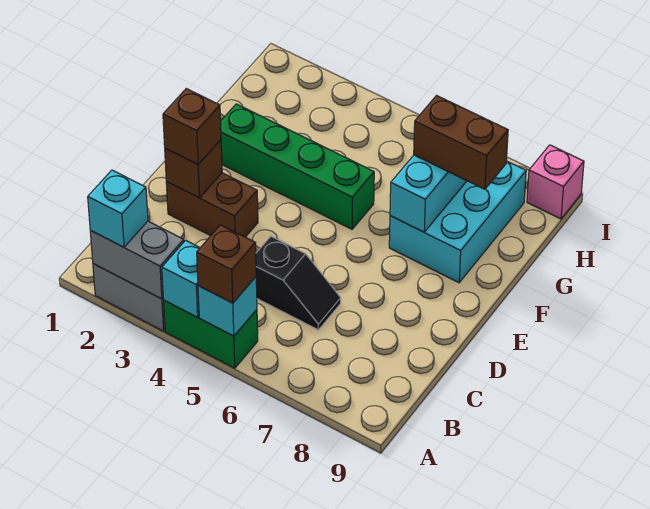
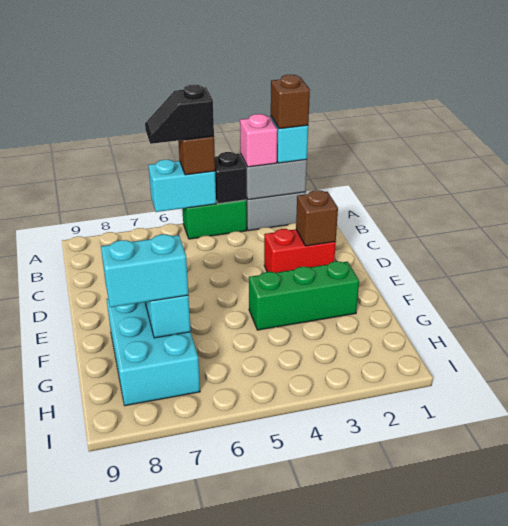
cyan brick A4 level 2 -> black brick A4 level 2
cyan brick A5 level 2 -> cyan brick A5:A6 level 2
black slope C5:C6 level 1 top 5 -> black slope A5:A6 level 4 top 5
brown brick D2:D3 level 1 -> red brick D2:D3 level 1
brown brick D2 level 3 -> brown brick A2 level 4
green brick F2:F5 level 1 -> green brick F2:F4 level 1
brown brick G7:G8 level 3 -> cyan brick G7:G8 level 3
pink brick I9 level 1 -> pink brick A3 level 3

